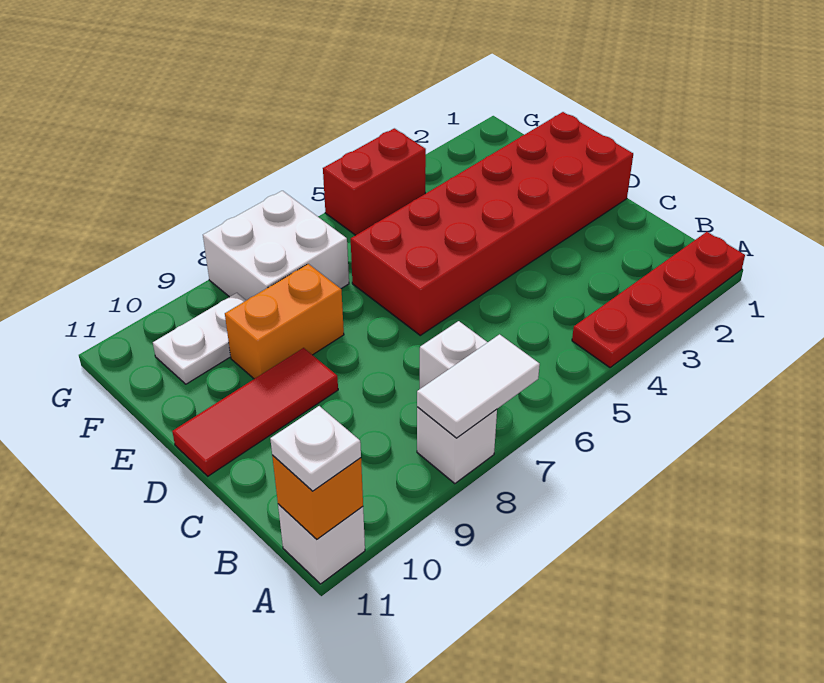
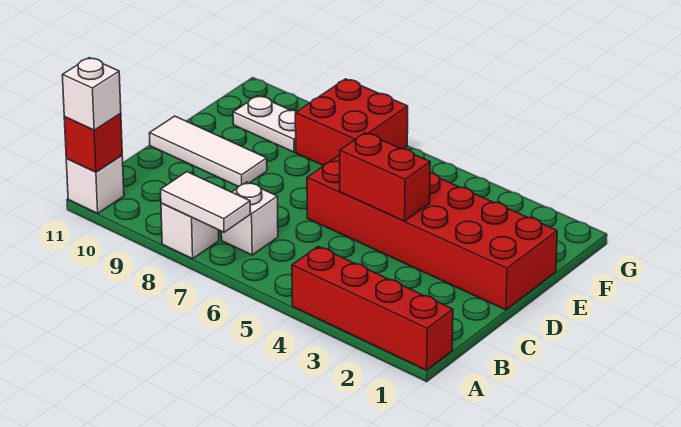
red plate A1:A4 level 1 -> red brick A1:A4 level 1
orange brick A11 level 2 -> red brick A11 level 2
white plate A11 level 3 -> white brick A11 level 3
red tile D9:D11 level 1 -> white tile D9:D11 level 1
orange brick E8:E9 level 1 -> none
white brick F7:G8 level 1 -> red brick F7:G8 level 1
red brick G4:G5 level 1 -> red brick D4:D5 level 2

